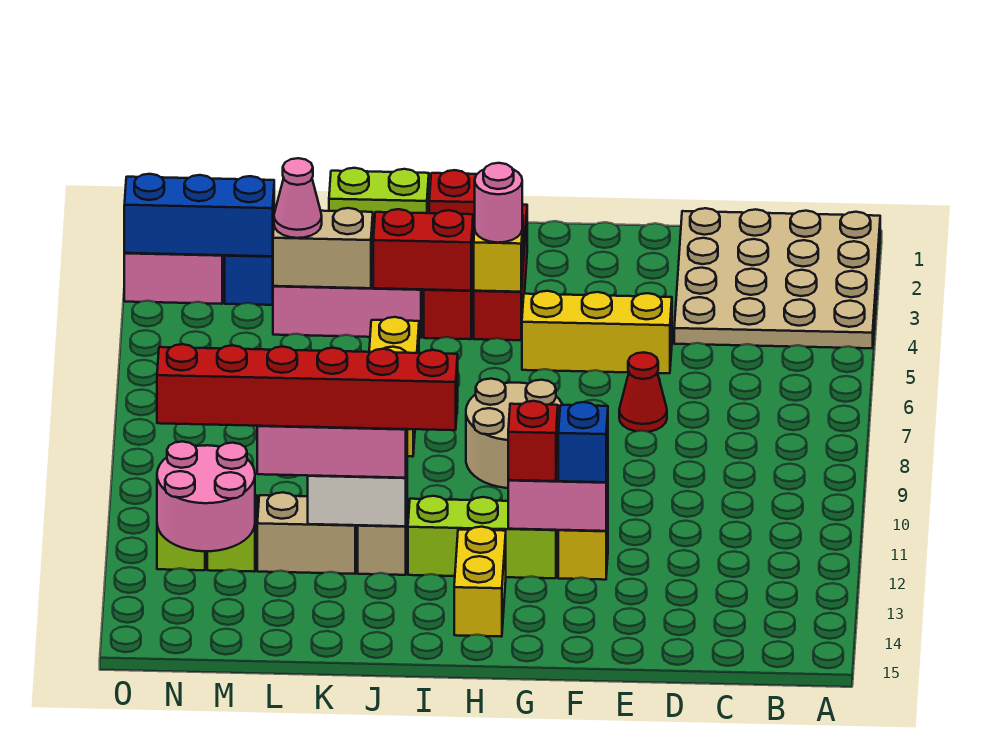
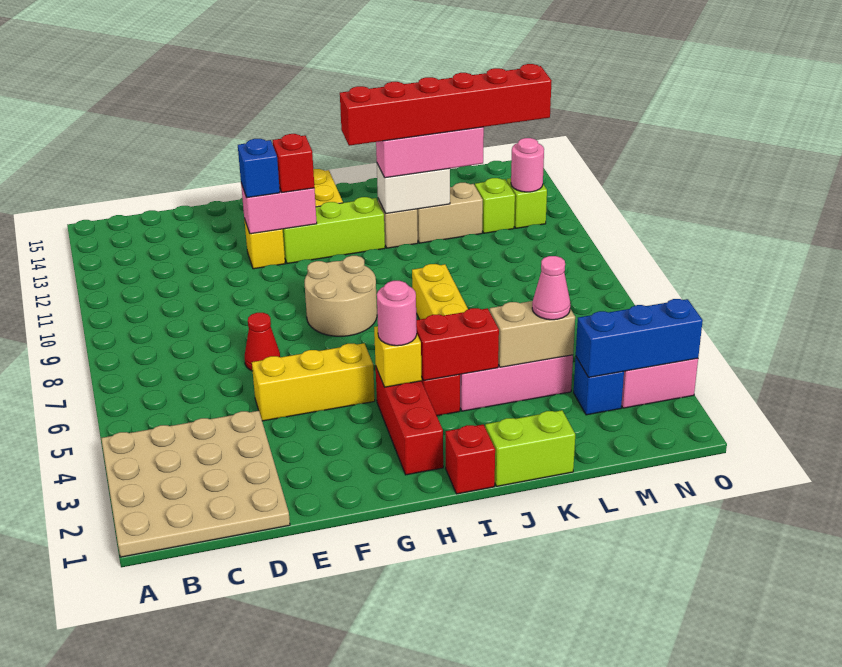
pink round brick M12:N13 level 2 -> pink round brick N12 level 2

